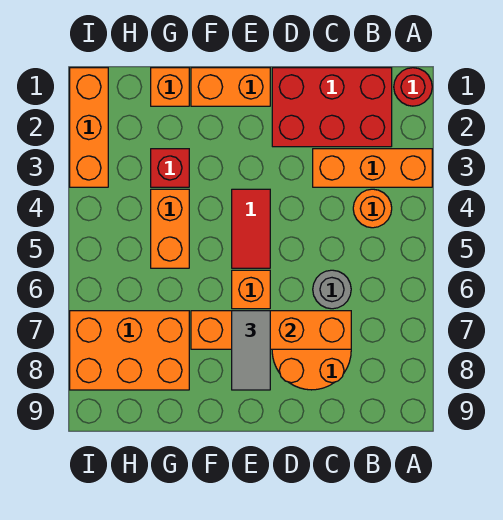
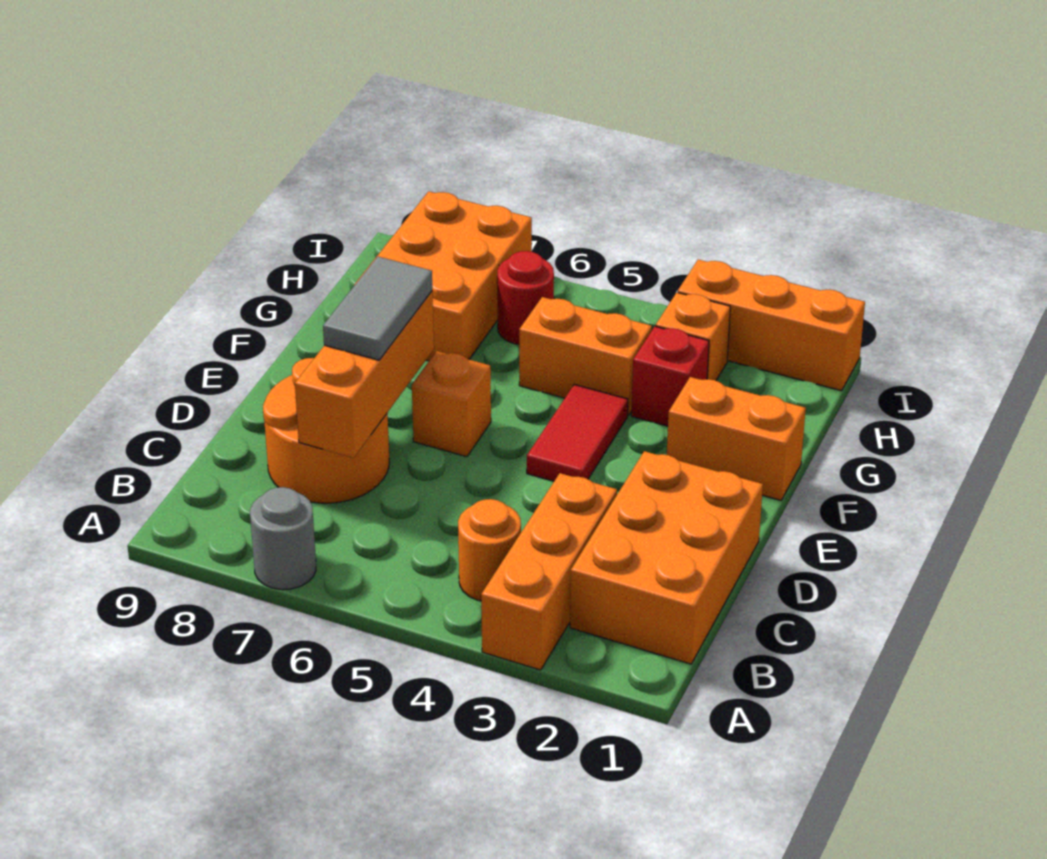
red round brick A1 level 1 -> red round brick H6 level 1
red brick B1:D2 level 1 -> orange brick B1:D2 level 1
grey round brick C6 level 1 -> grey round brick A7 level 1
orange brick C7:F7 level 2 -> orange brick C7:E7 level 2
orange brick E1:F1 level 1 -> orange brick F1:F2 level 1
red tile E4:E5 level 1 -> red tile E4:F4 level 1
grey tile E7:E8 level 3 -> grey tile D7:E7 level 3
orange brick G1 level 1 -> orange brick H3 level 1

